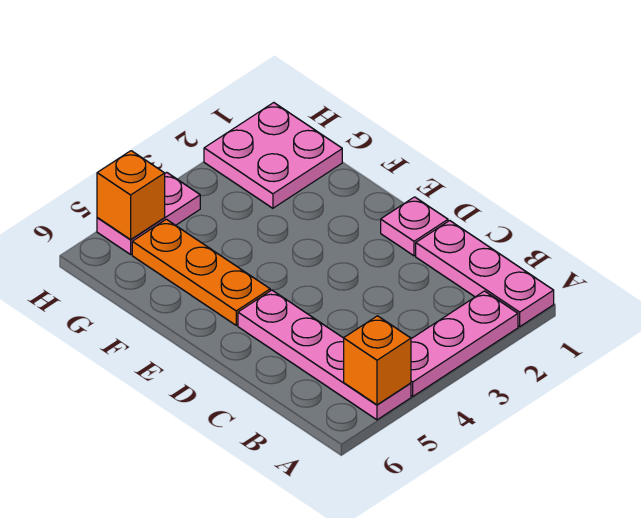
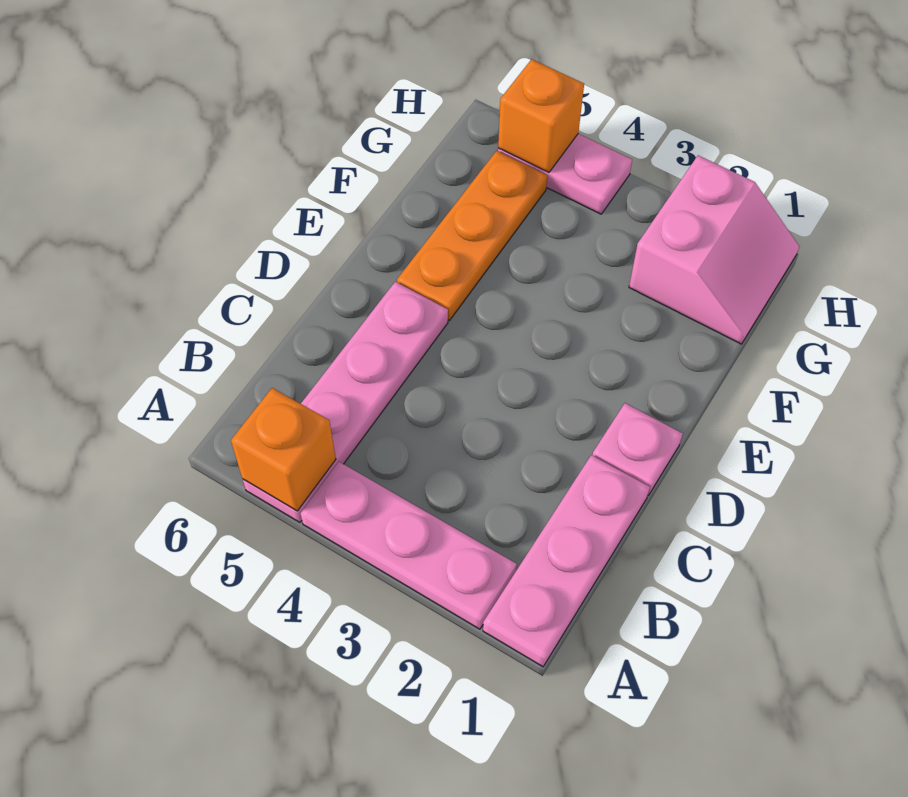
pink plate G1:H2 level 1 -> pink slope G1:H2 level 1 top 2

